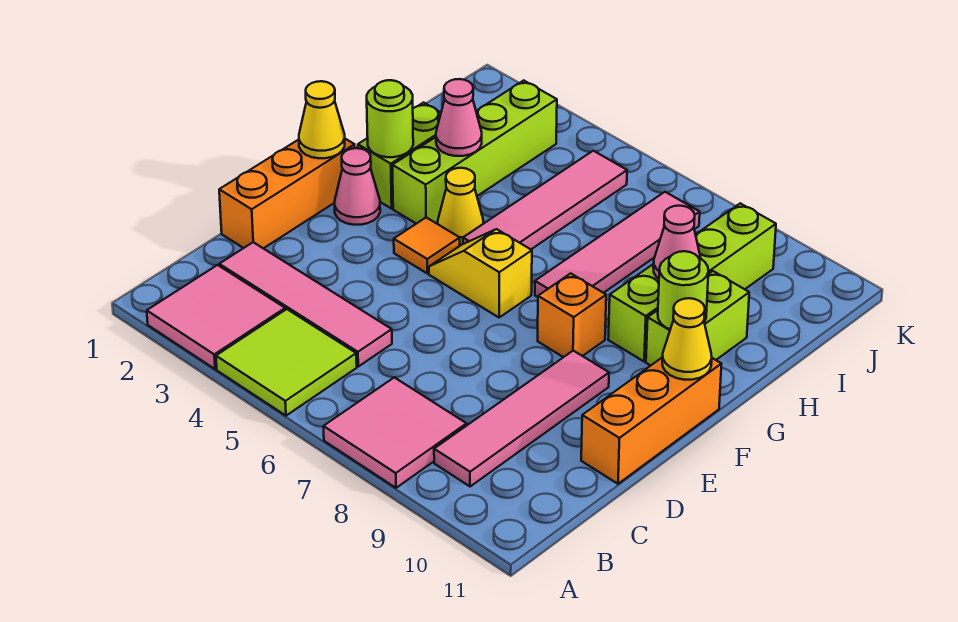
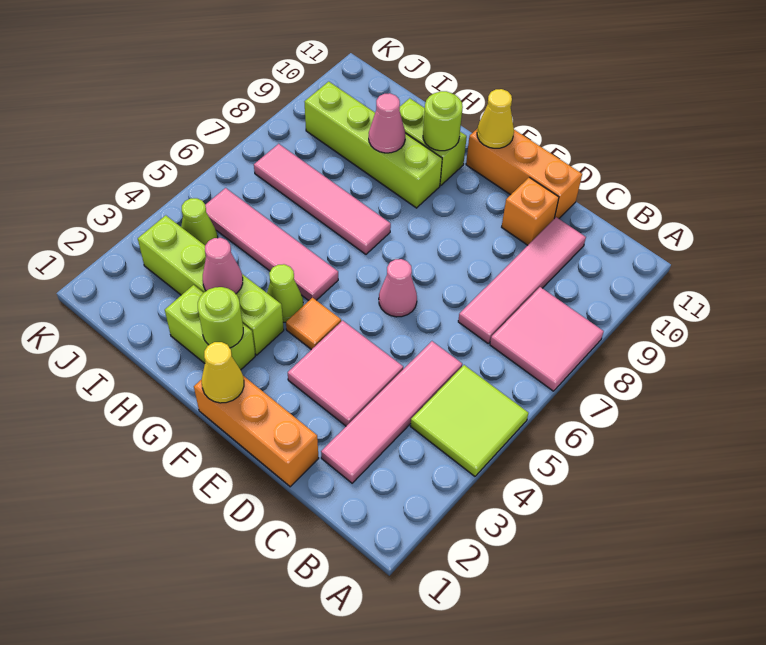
pink tile A2:B3 level 1 -> pink tile D3:E4 level 1
pink tile B9:E9 level 1 -> pink tile C7:C10 level 1
pink cone F2 level 1 -> pink cone E6 level 1
yellow slope F5:F6 level 1 top 6 -> none
orange brick F8 level 1 -> orange brick D10 level 1
yellow cone G4 level 1 -> lime cone G4 level 1
none -> lime cone J4 level 1

